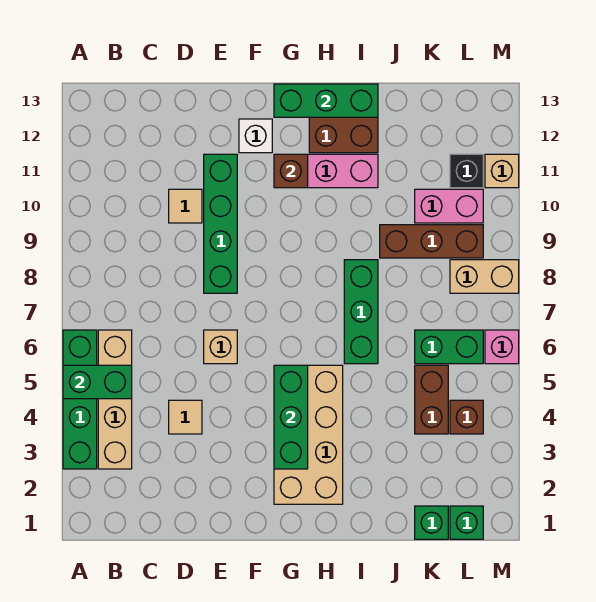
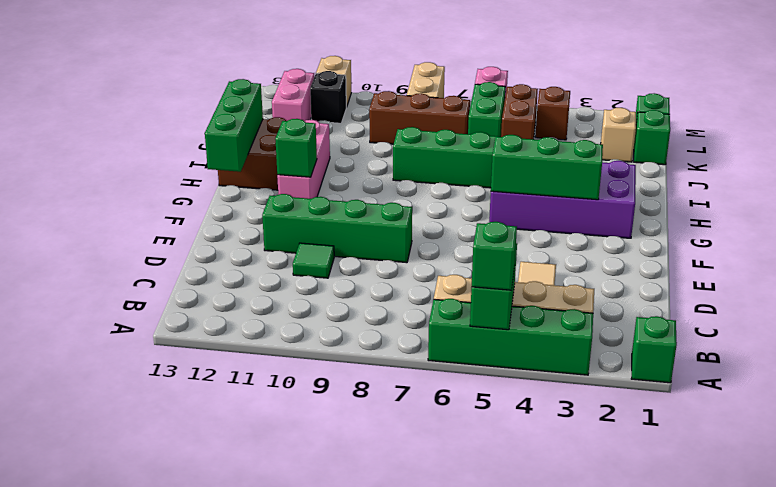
none -> green brick A1 level 1
none -> green brick A5 level 3
tan tile D10 level 1 -> green tile D10 level 1
tan brick E6 level 1 -> tan brick K2 level 1
white brick F12 level 1 -> none
tan brick G2:H5 level 1 -> purple brick G2:H5 level 1
brown brick G11 level 2 -> green brick G11 level 2
brown brick J9:L9 level 1 -> brown brick K7:K9 level 1
brown brick K4:K5 level 1 -> brown brick K5:L5 level 1
pink brick K10:L10 level 1 -> pink brick K12:L12 level 1

